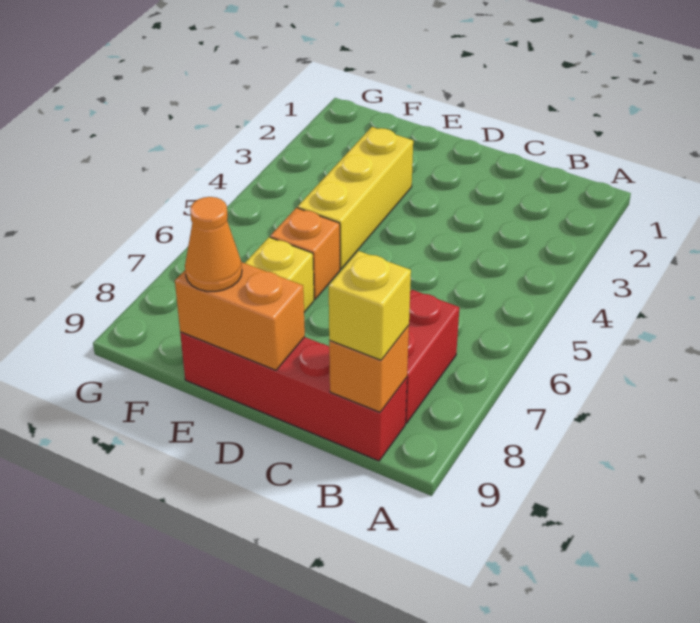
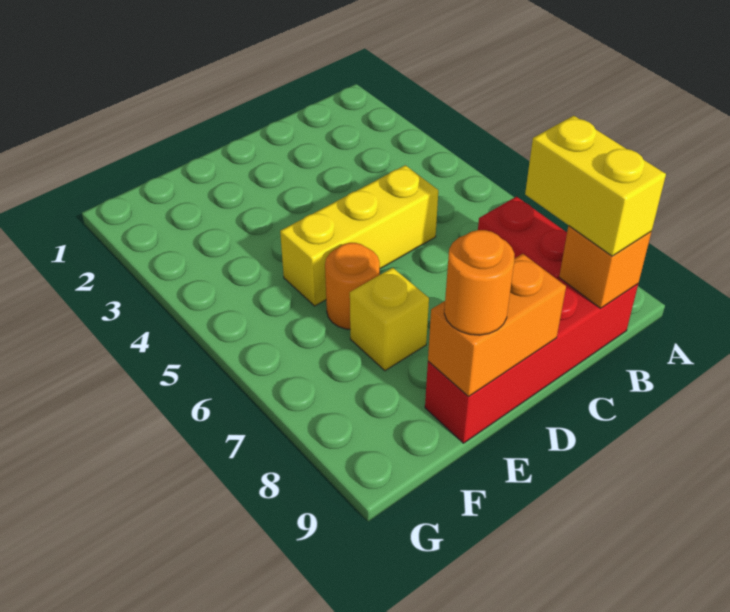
yellow brick B9 level 3 -> yellow brick B8:B9 level 3
yellow brick E3:E5 level 1 -> yellow brick C5:E5 level 1
orange brick E6 level 1 -> orange round brick E6 level 1
orange cone E9 level 3 -> orange round brick E9 level 3

